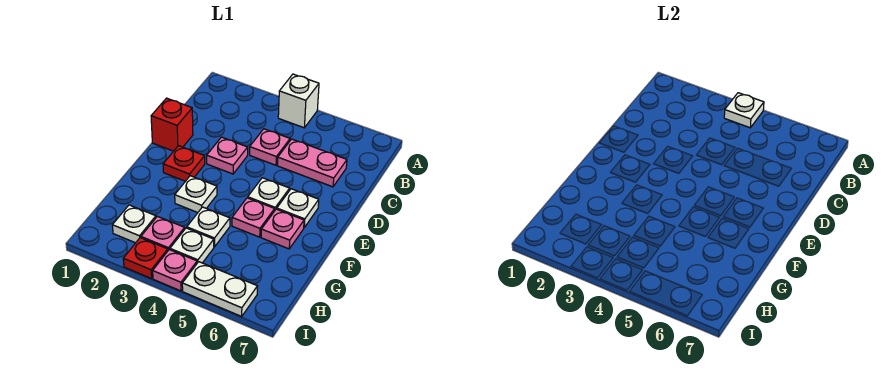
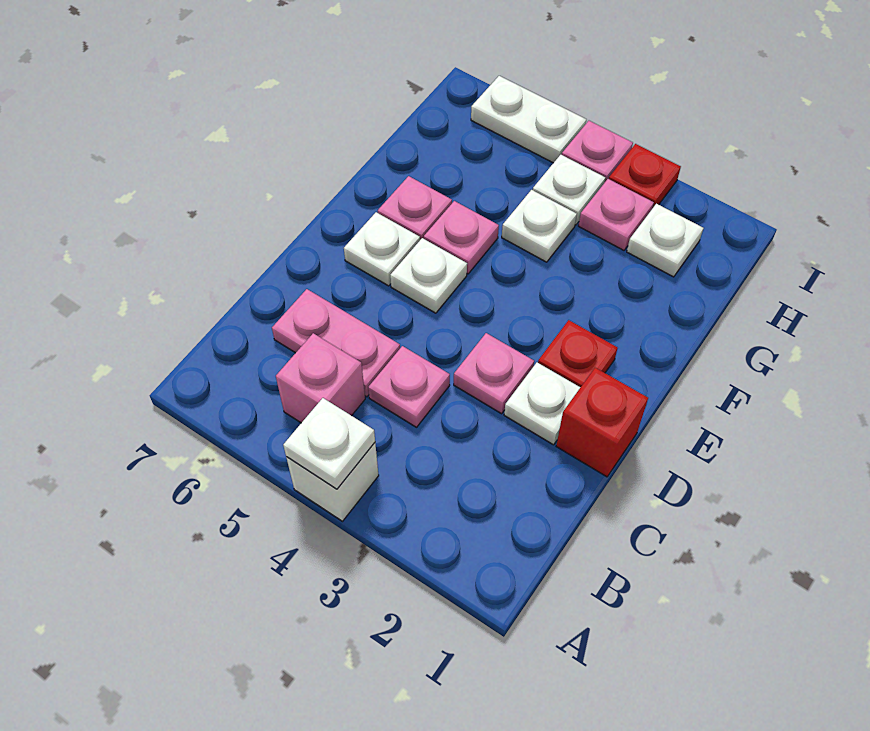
none -> pink brick B5 level 1
white plate F3 level 1 -> white plate D2 level 1

